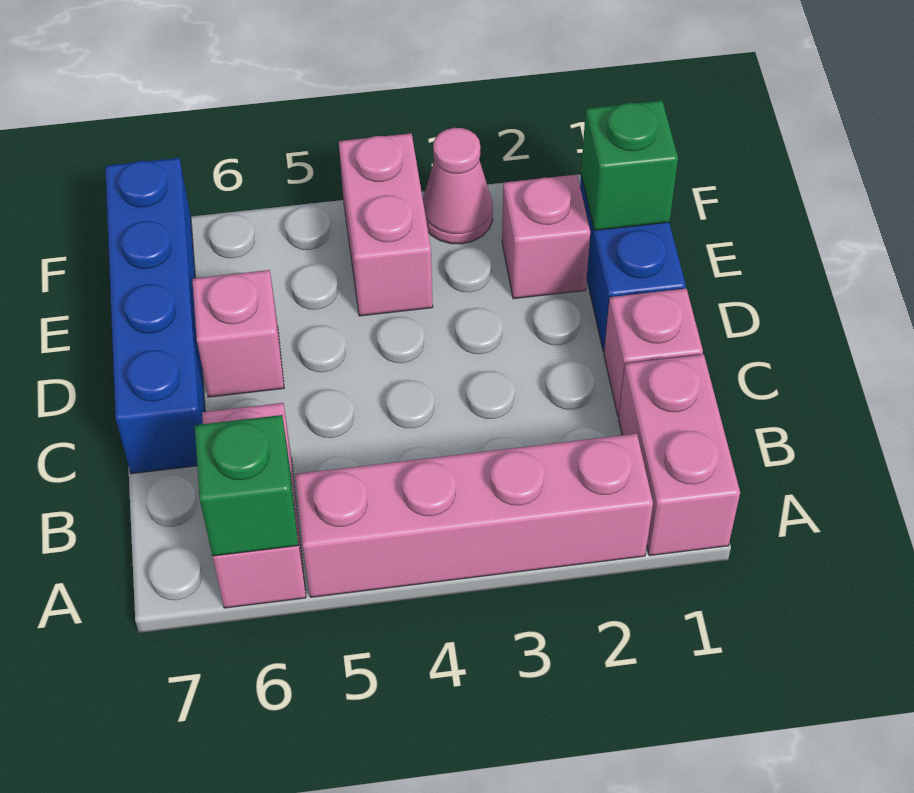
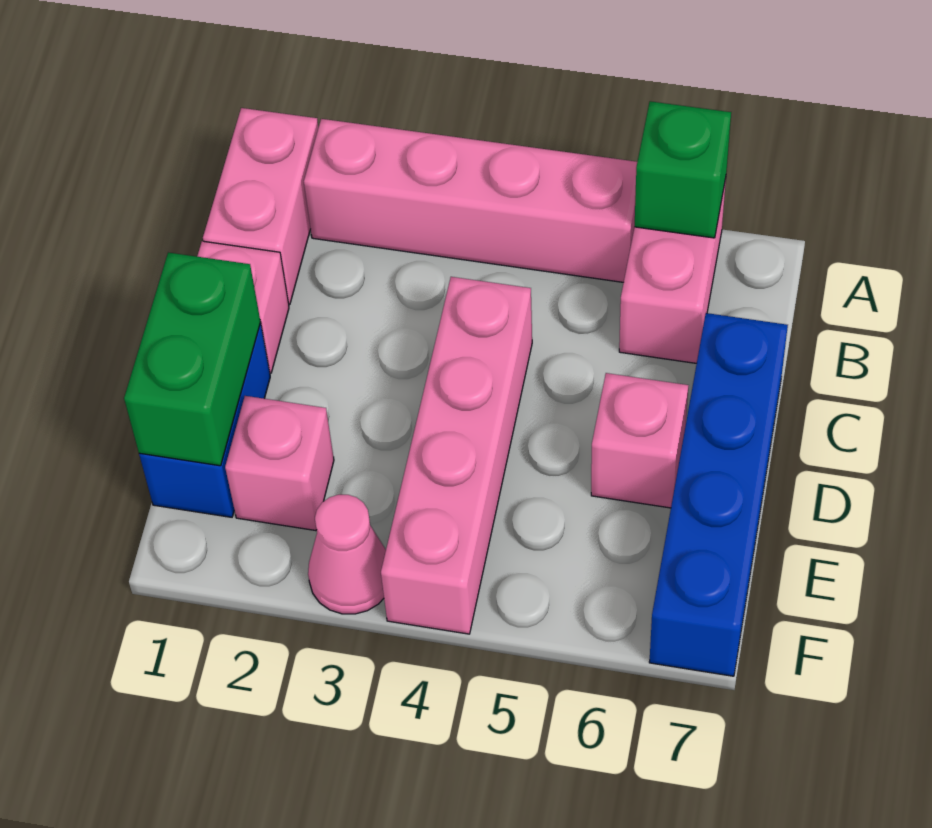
green brick E1 level 2 -> green brick D1:E1 level 2
pink brick E4:F4 level 1 -> pink brick C4:F4 level 1

